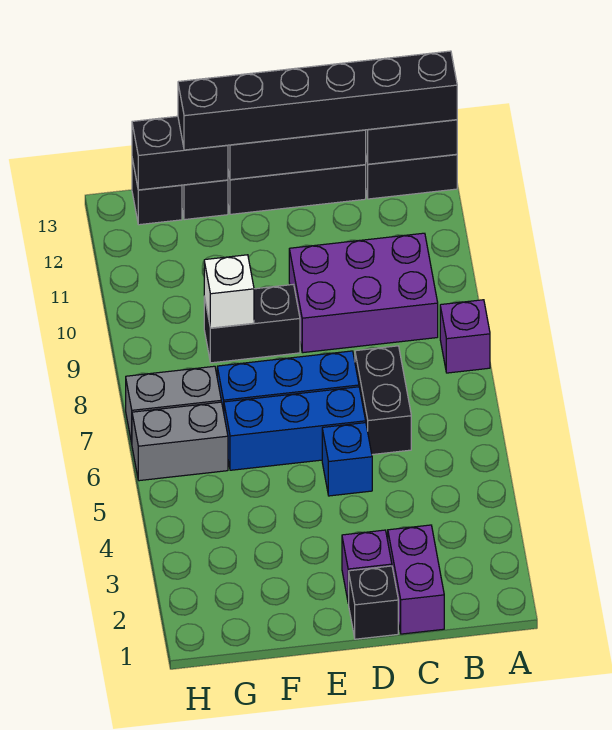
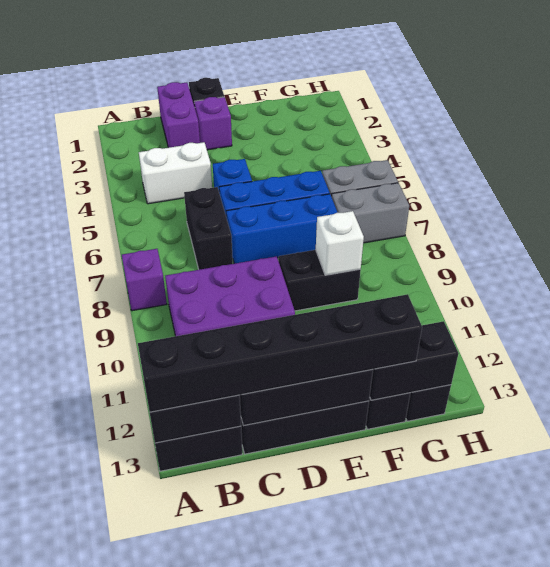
none -> white brick B4:C4 level 1

